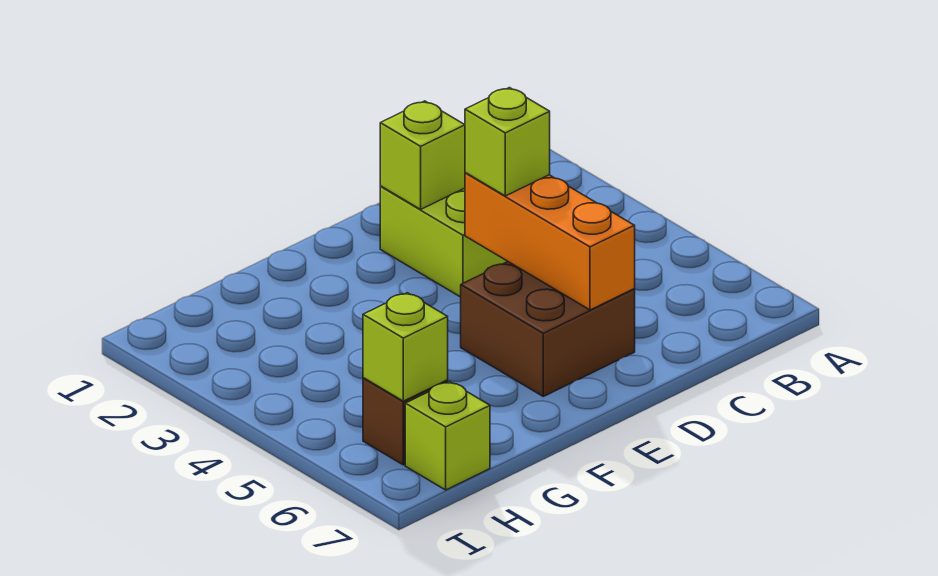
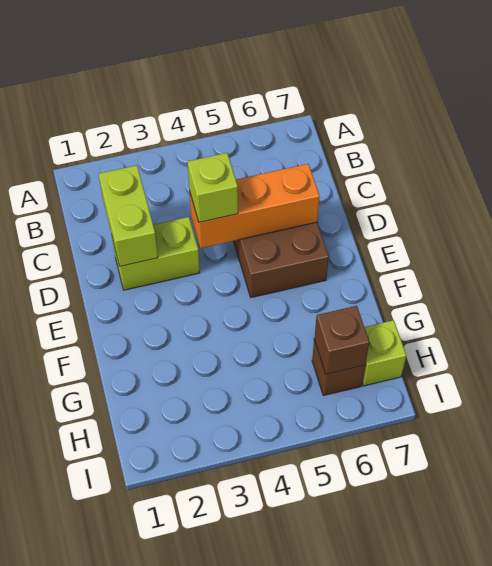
lime brick D2 level 2 -> lime brick C2:D2 level 2
lime brick H6 level 2 -> brown brick H6 level 2

